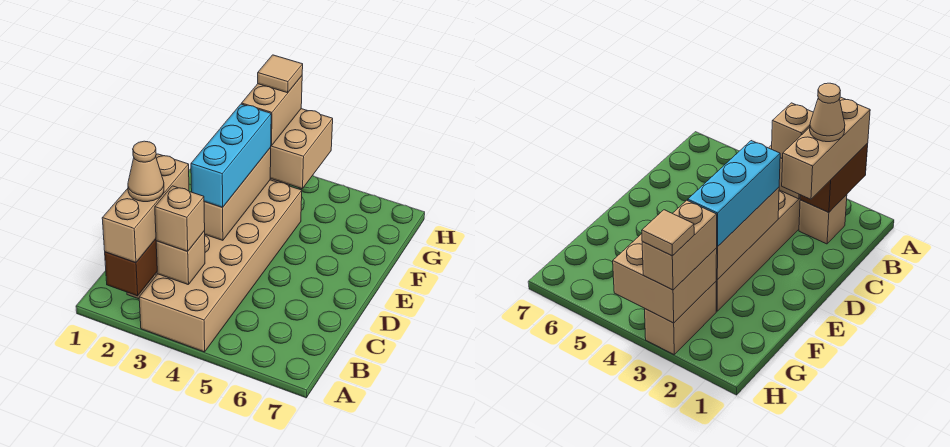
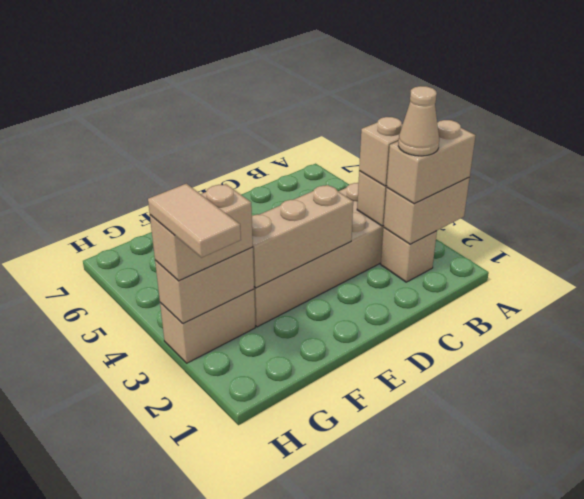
brown brick A2:B2 level 2 -> tan brick A2:B2 level 2
tan brick A2:C2 level 3 -> tan brick A2:B2 level 3
cyan brick D3:F3 level 3 -> none
tan brick G3:H4 level 2 -> tan brick G3:H3 level 2
tan tile H3 level 4 -> tan tile H2:H3 level 4

